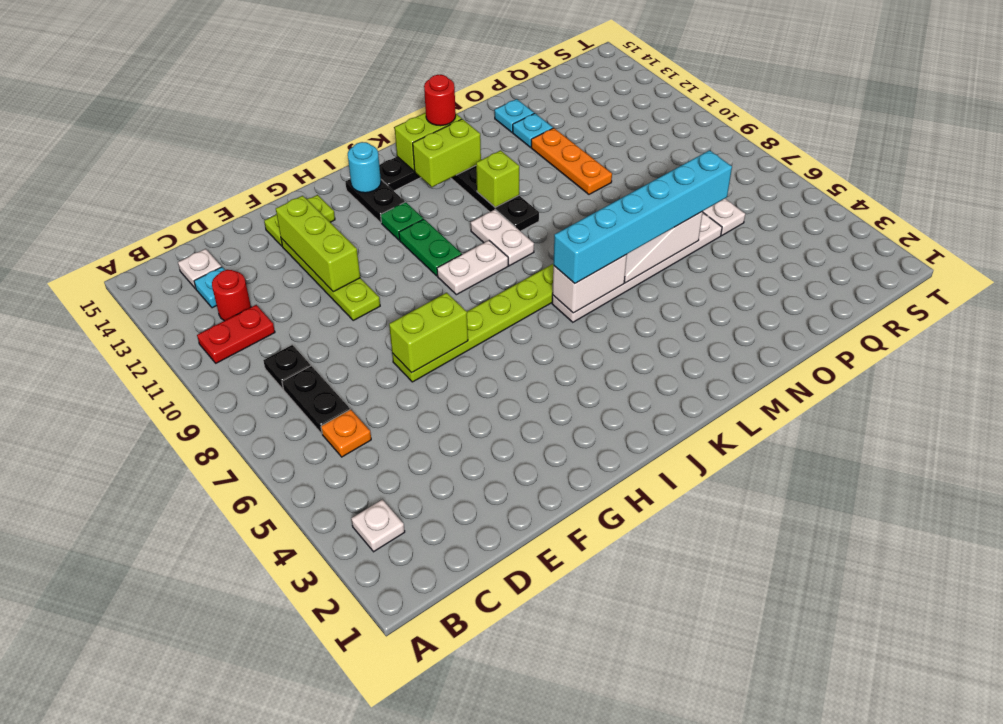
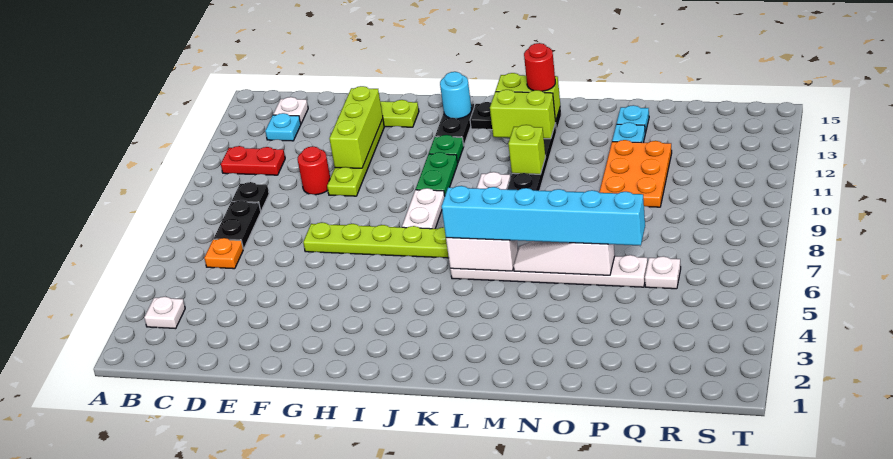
red round brick C12 level 1 -> red round brick E10 level 1
lime brick F7:G7 level 2 -> none
white plate I9:J9 level 1 -> white plate I8:I9 level 1
orange plate O10:O12 level 1 -> orange plate O10:P12 level 1

